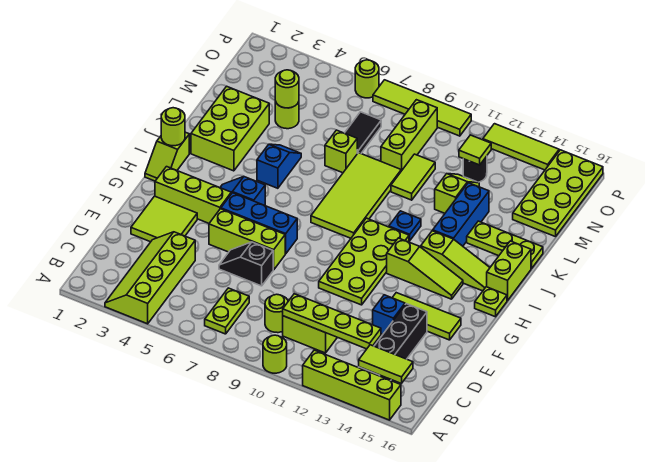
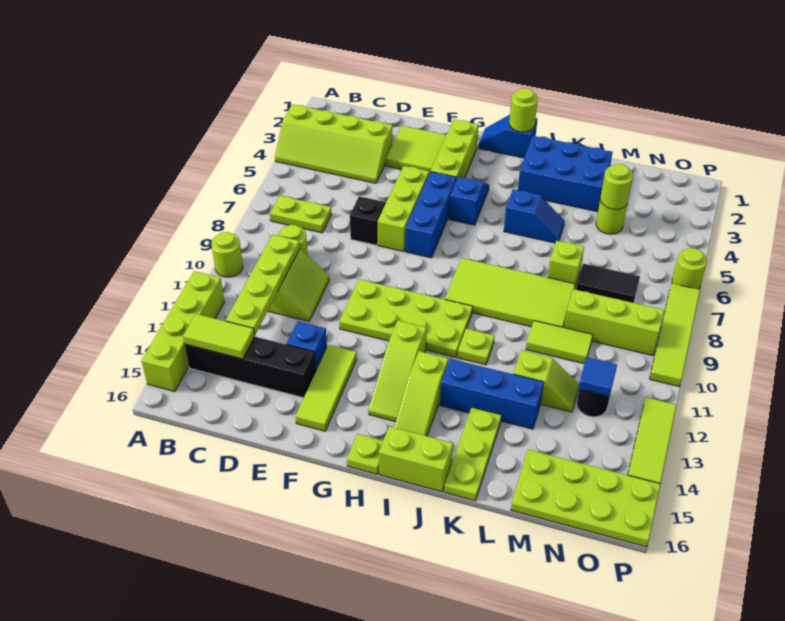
lime slope A3:D4 level 1 top 4 -> lime slope A3:D4 level 1 top 3
lime tile B14:B15 level 2 -> lime tile B14:C14 level 2
lime slope H1:I1 level 1 top I -> blue slope H1:I1 level 1 top I
lime brick J2:L3 level 1 -> blue brick J2:L3 level 1
blue plate J11 level 1 -> lime plate J11 level 1
lime tile N12 level 2 -> blue tile N12 level 2

